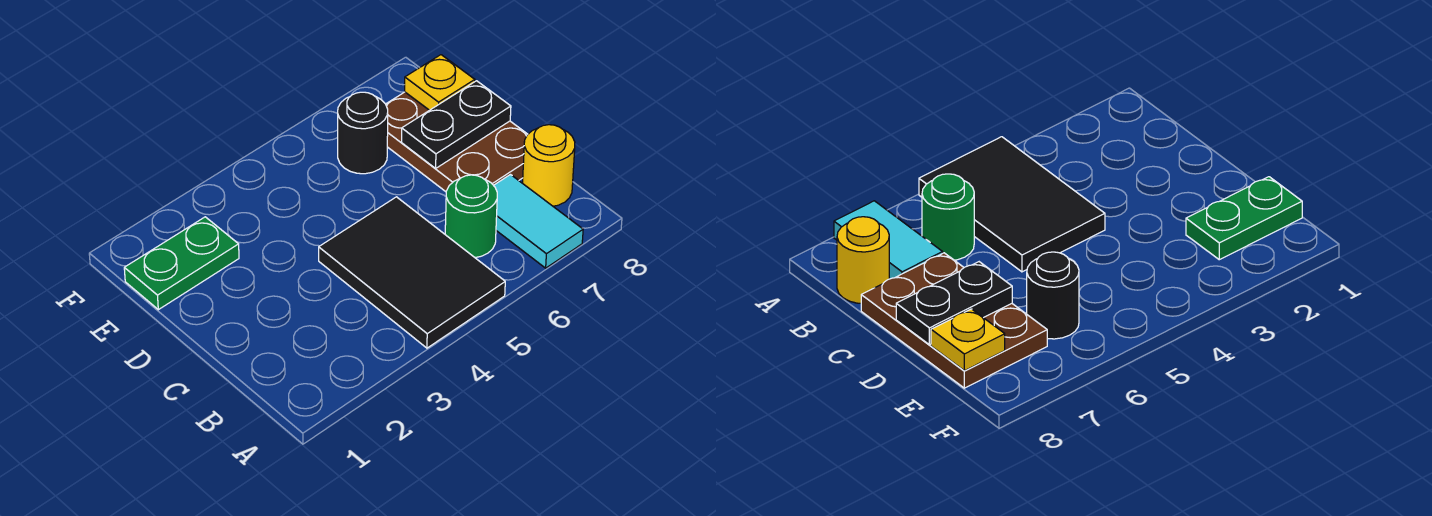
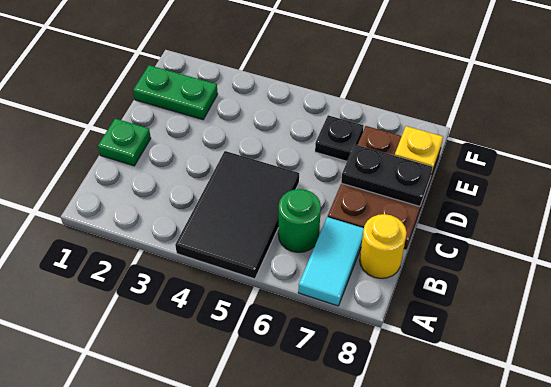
none -> green plate C1 level 1
black round brick E6 level 1 -> black plate E6 level 1

